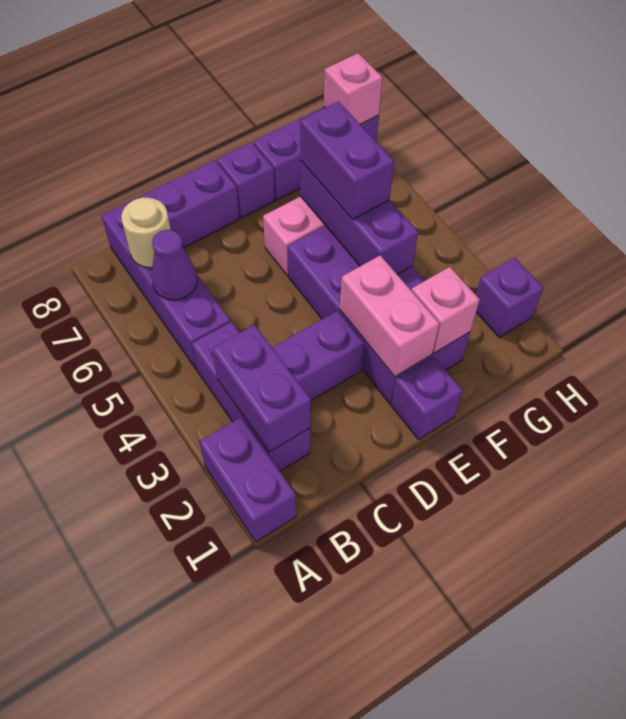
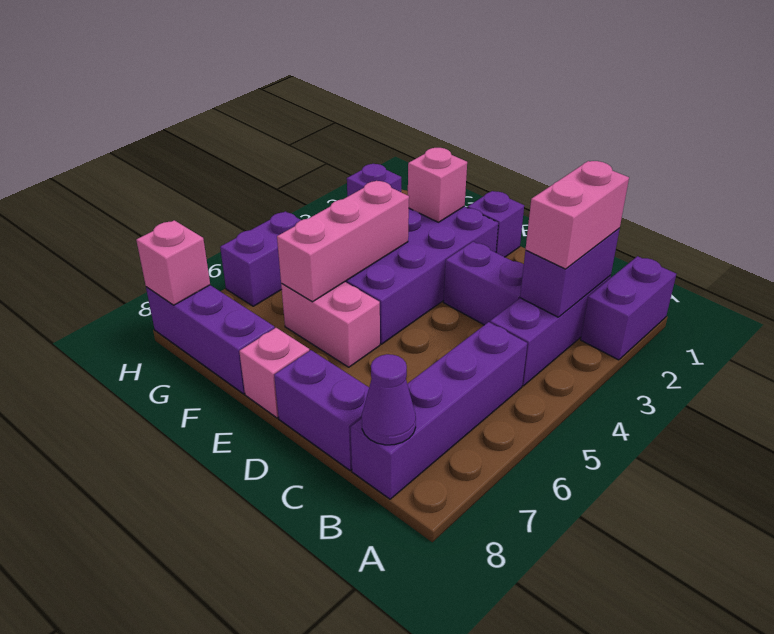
purple cone B6 level 2 -> purple cone B8 level 2
tan round brick B7 level 2 -> none
pink brick E2:E3 level 2 -> pink brick B2:B3 level 3
purple brick E8 level 1 -> pink brick E8 level 1
purple brick F4:F6 level 2 -> pink brick F4:F6 level 2
purple brick F5:F6 level 3 -> purple brick H5:H6 level 1

